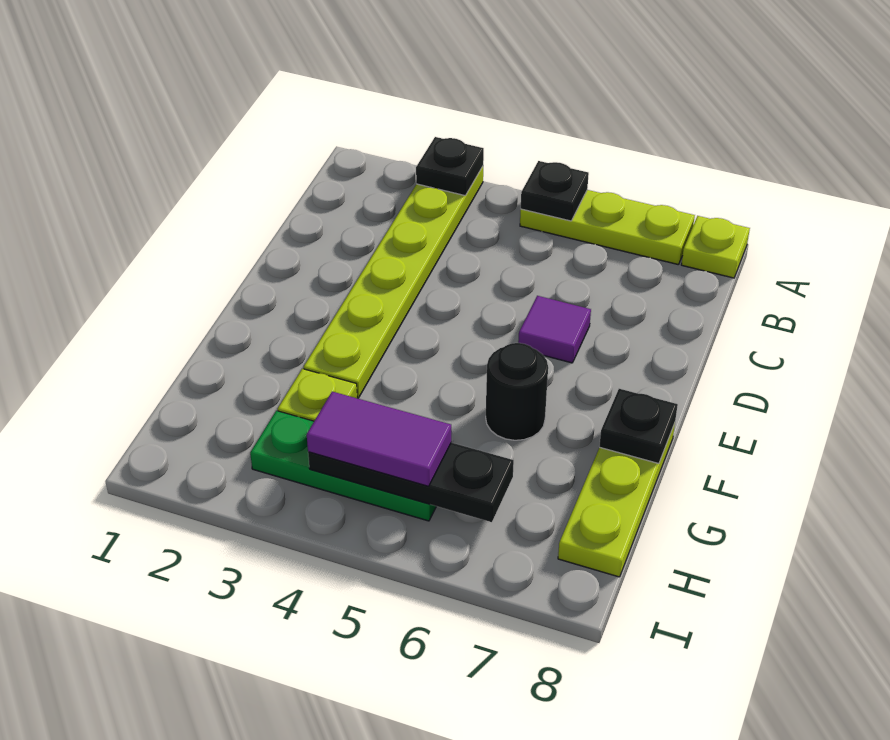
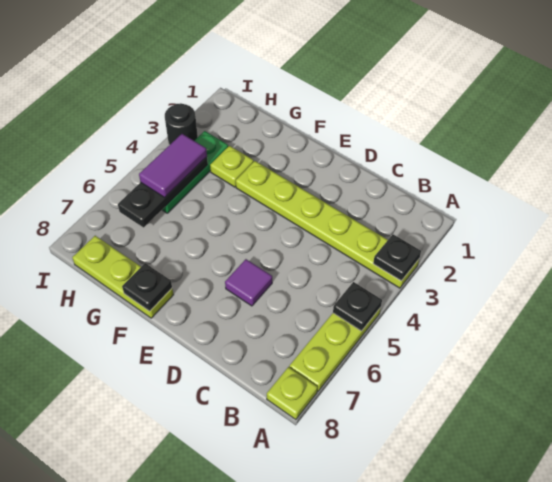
black round brick F6 level 1 -> black round brick I3 level 1

